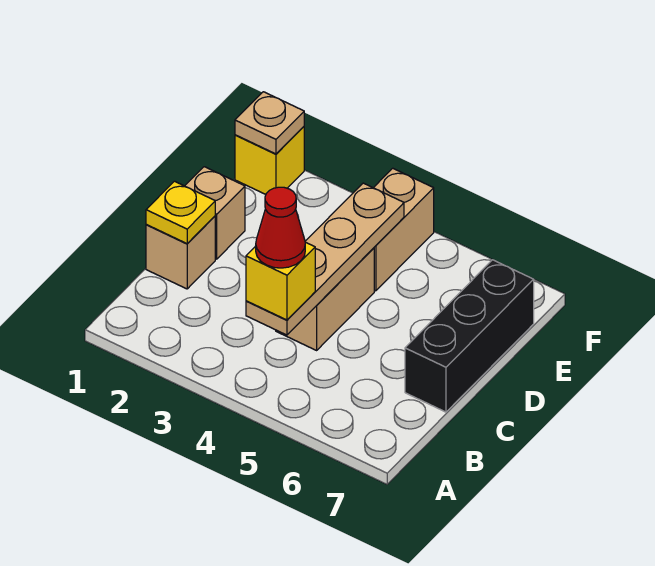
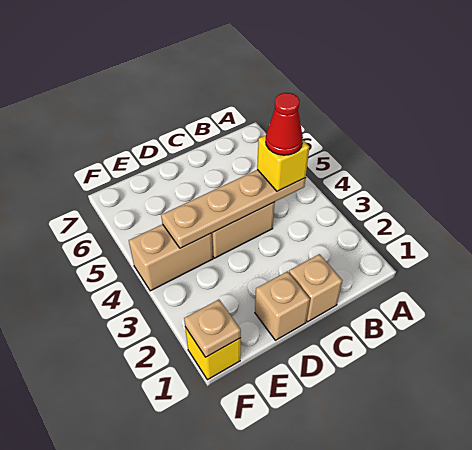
yellow plate C1 level 2 -> none
black brick C7:E7 level 1 -> none

